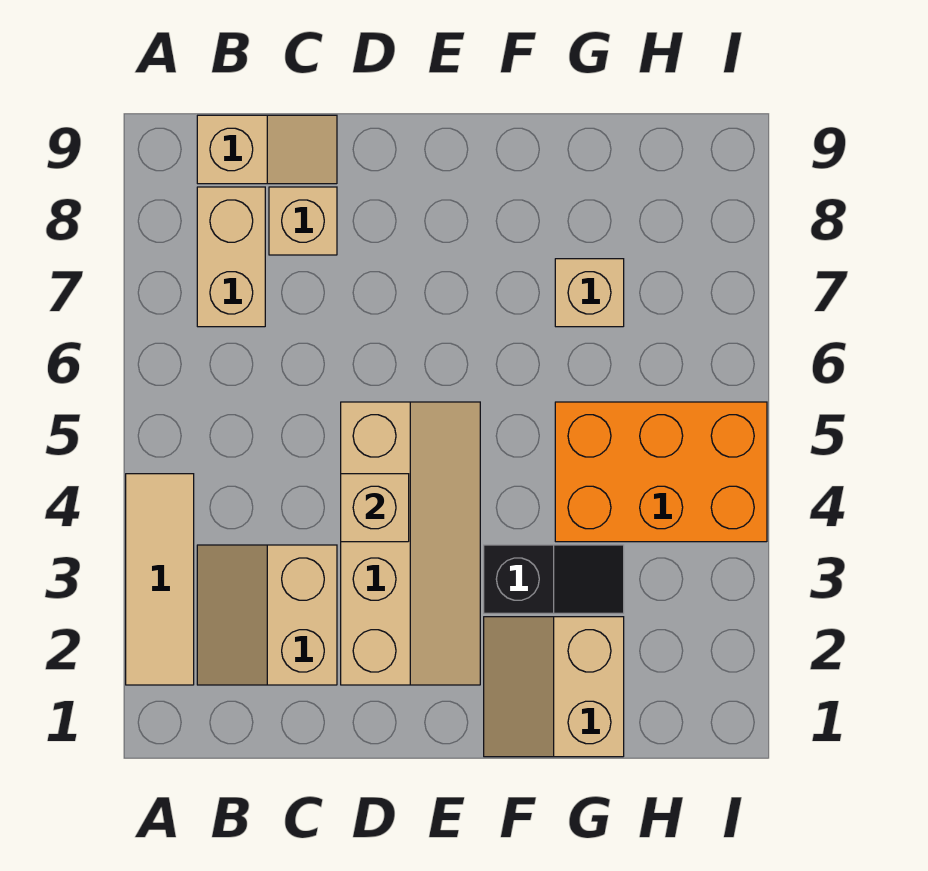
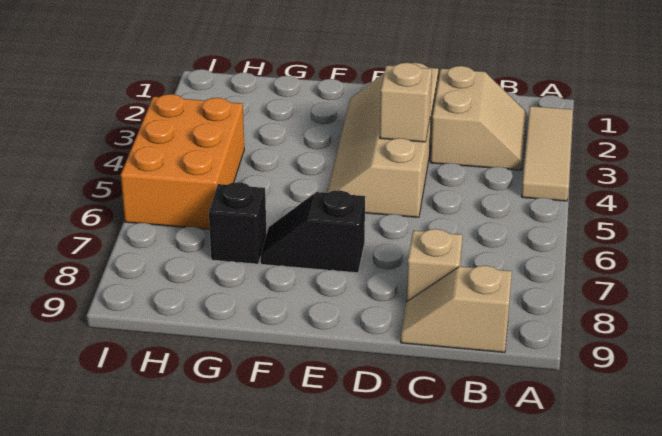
tan brick B7:B8 level 1 -> none
tan slope F1:G2 level 1 top G -> none
black slope F3:G3 level 1 top F -> black slope E7:F7 level 1 top E
orange brick G4:I5 level 1 -> orange brick H4:I6 level 1
tan brick G7 level 1 -> black brick G7 level 1

